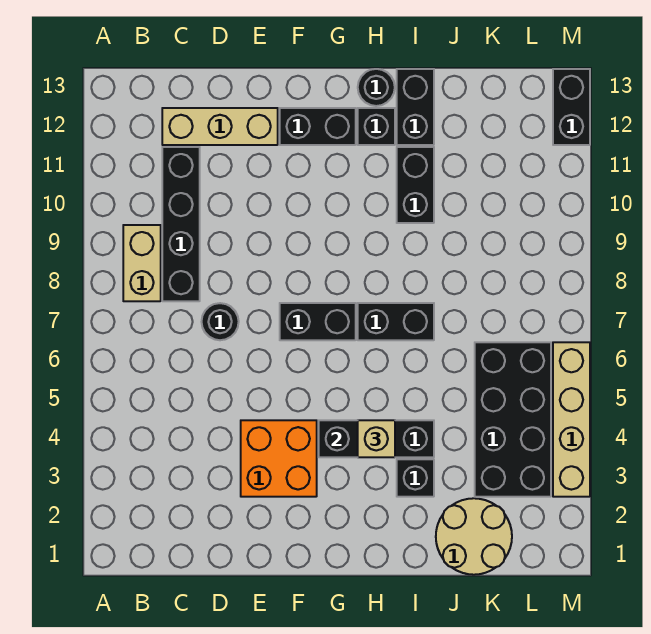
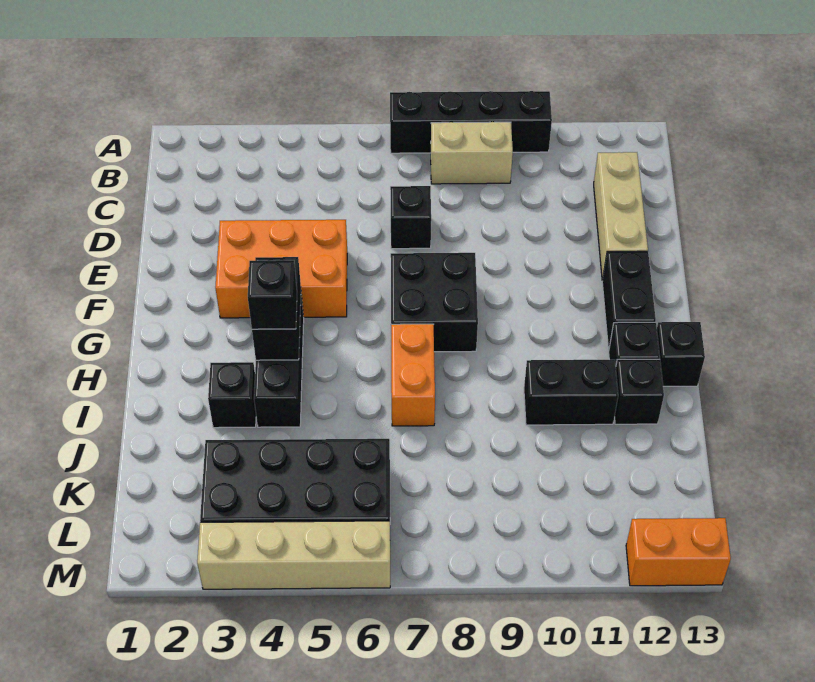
black brick C8:C11 level 1 -> black brick A7:A10 level 1
black round brick D7 level 1 -> black brick D7 level 1
orange brick E3:F4 level 1 -> orange brick E3:F5 level 1
black brick F7:G7 level 1 -> black brick F7:G8 level 1
tan brick H4 level 3 -> black brick H4 level 3
black brick H7:I7 level 1 -> orange brick H7:I7 level 1
black round brick H13 level 1 -> black brick H13 level 1
black brick I12:I13 level 1 -> black brick I12 level 1
tan round brick J1:K2 level 1 -> none
black brick M12:M13 level 1 -> orange brick M12:M13 level 1

